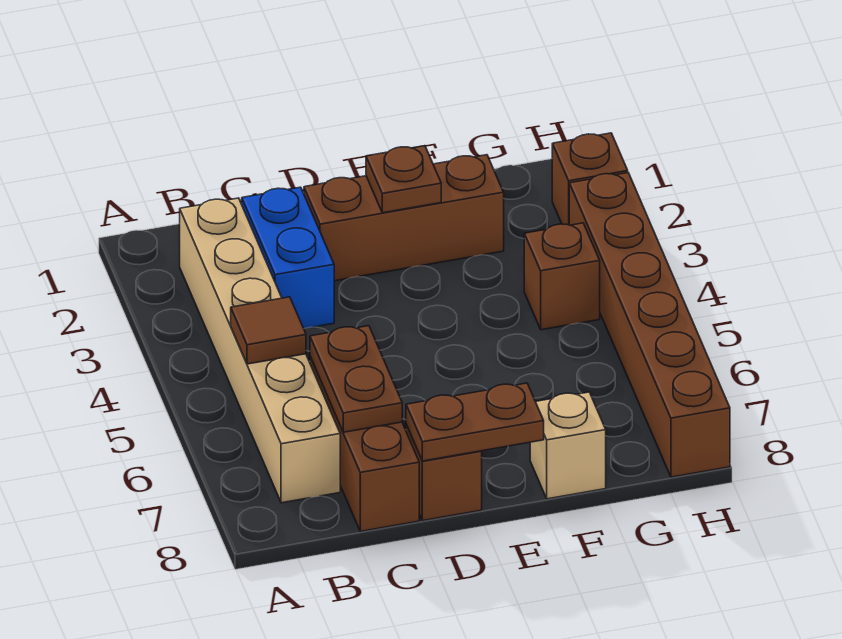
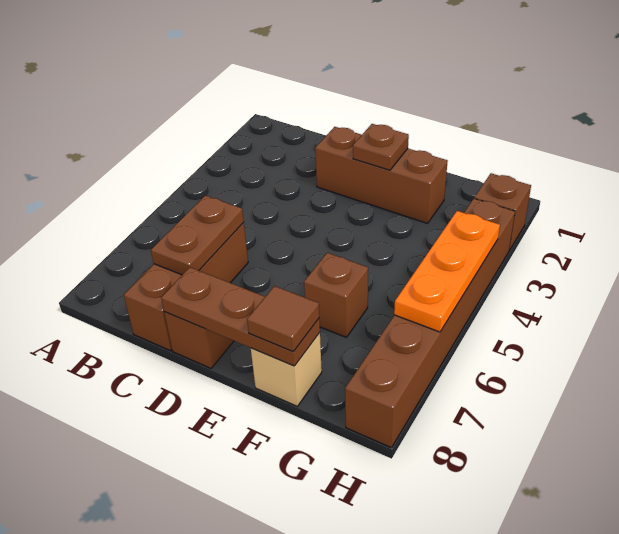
tan brick B2:B7 level 1 -> none
brown tile B5 level 2 -> brown tile F8 level 3
blue brick C2:C3 level 1 -> none
brown plate D8:E8 level 2 -> brown plate D8:F8 level 2
brown brick G4 level 1 -> brown brick F6 level 1
none -> orange plate H4:H6 level 2

